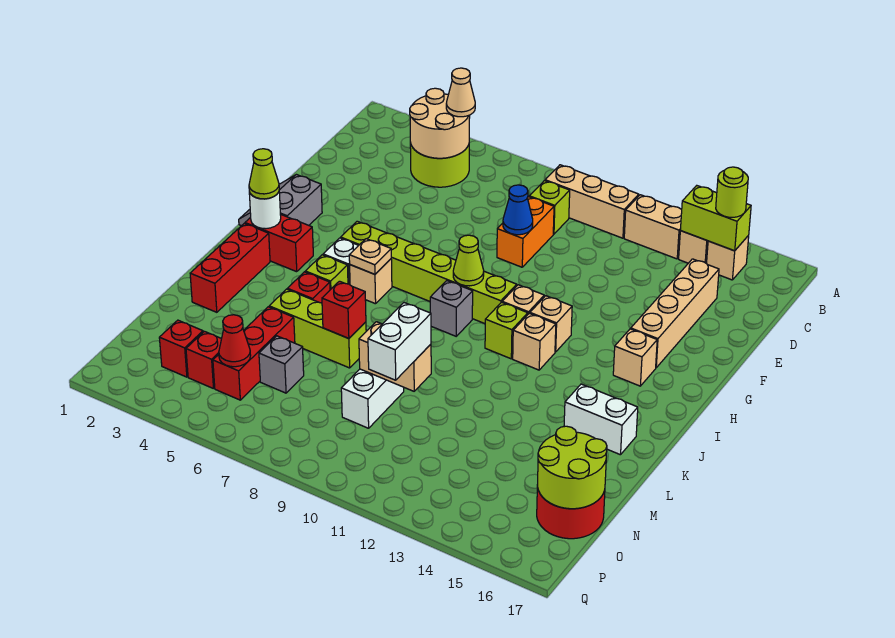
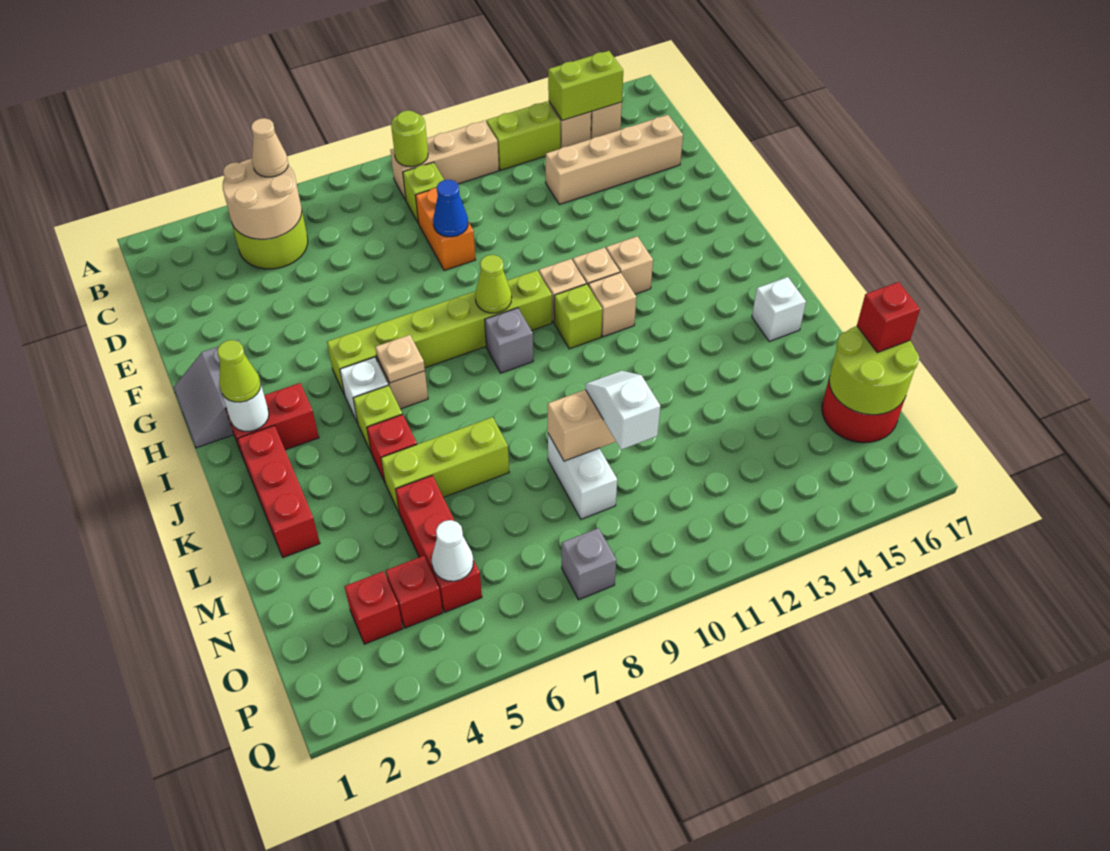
tan brick B12:B13 level 1 -> lime brick B12:B13 level 1
lime round brick B15 level 3 -> lime round brick B9 level 2
tan brick D15:G15 level 1 -> tan brick D13:D16 level 1
tan brick H15 level 1 -> tan brick H13 level 1
white brick K15:K16 level 1 -> white brick K16 level 1
red brick L7 level 2 -> red brick N17 level 3
white brick M10:N10 level 3 -> white slope M10:N10 level 3 top N
grey brick N6 level 1 -> grey brick P8 level 1
red cone O5 level 2 -> white cone O5 level 2

